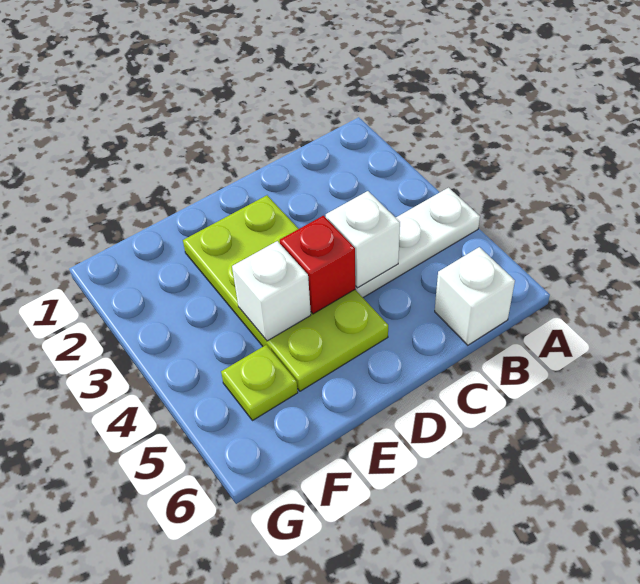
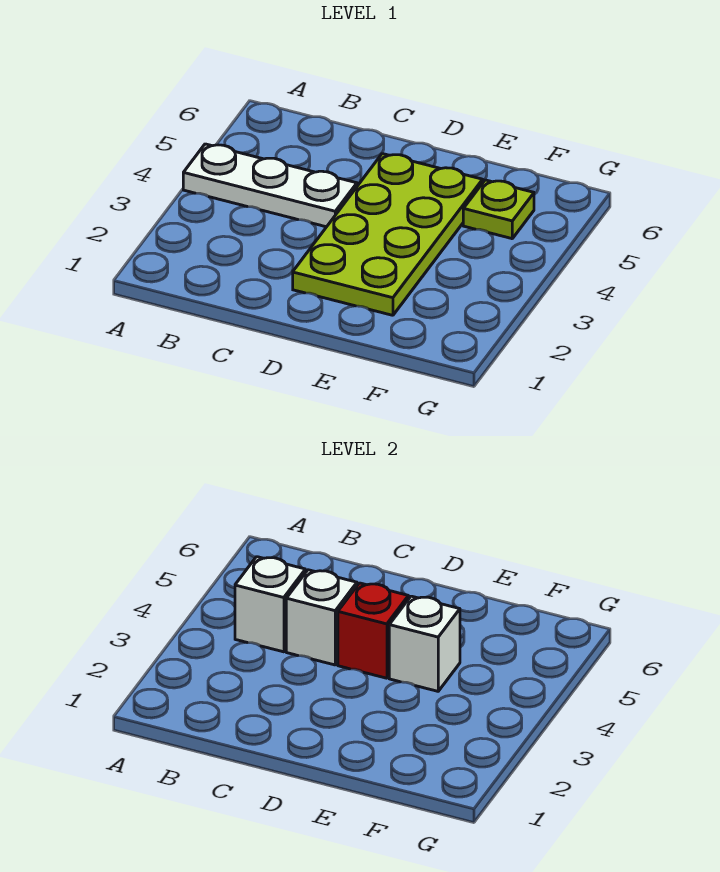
white brick B6 level 1 -> white brick B4 level 2

